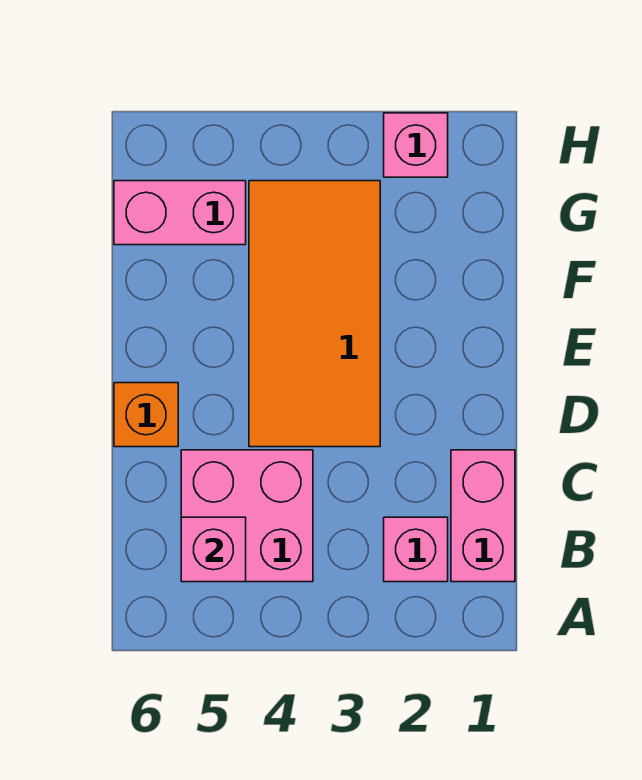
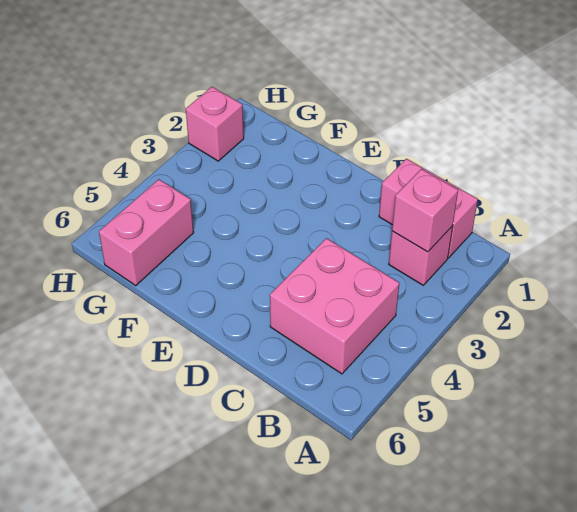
pink brick B5 level 2 -> pink brick B2 level 2
orange tile D3:G4 level 1 -> none
orange brick D6 level 1 -> none

